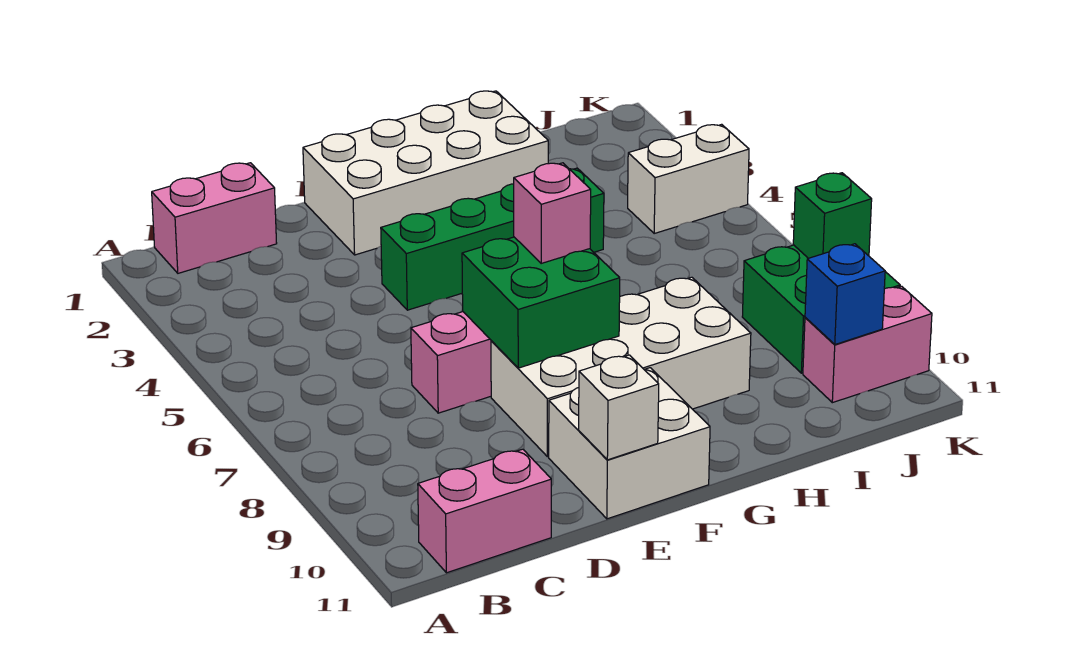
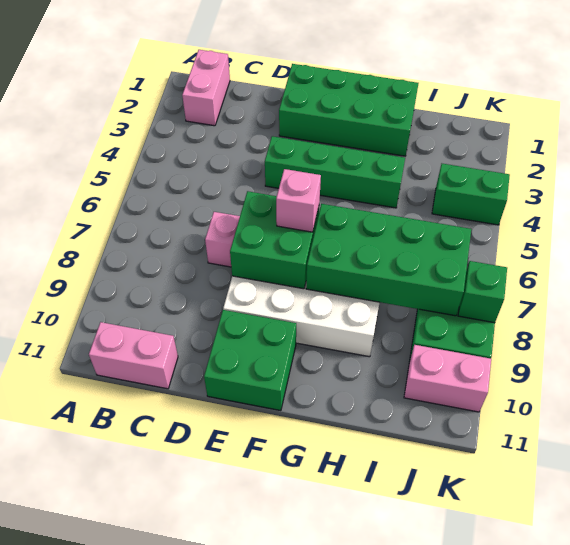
pink brick B1:C1 level 1 -> pink brick B1:B2 level 1
white brick E1:H2 level 1 -> green brick E1:H2 level 1
white brick E10:F11 level 1 -> green brick E10:F11 level 1
white brick E11 level 2 -> none
none -> green brick G7:J8 level 2
white brick J4:K4 level 1 -> green brick J4:K4 level 1
blue brick J10 level 2 -> none

